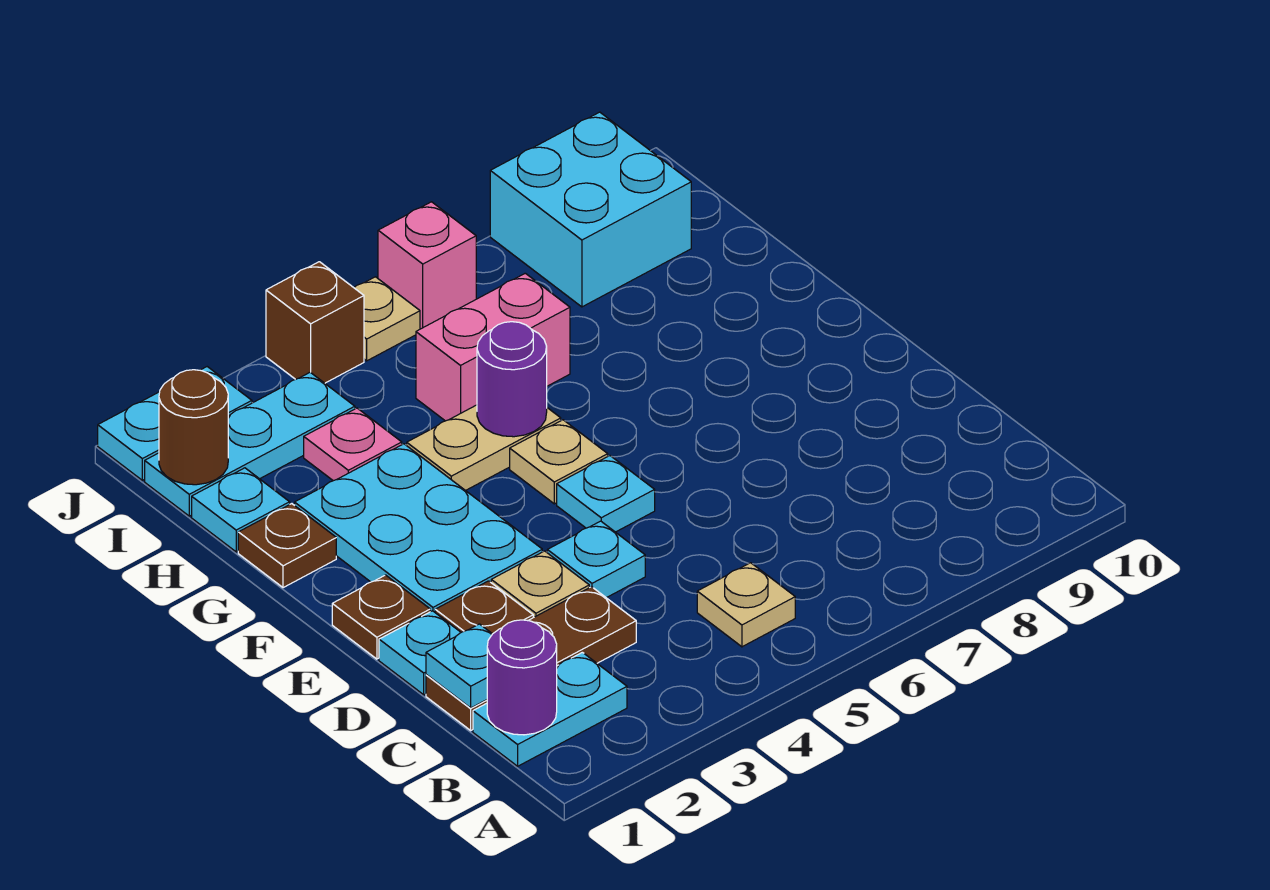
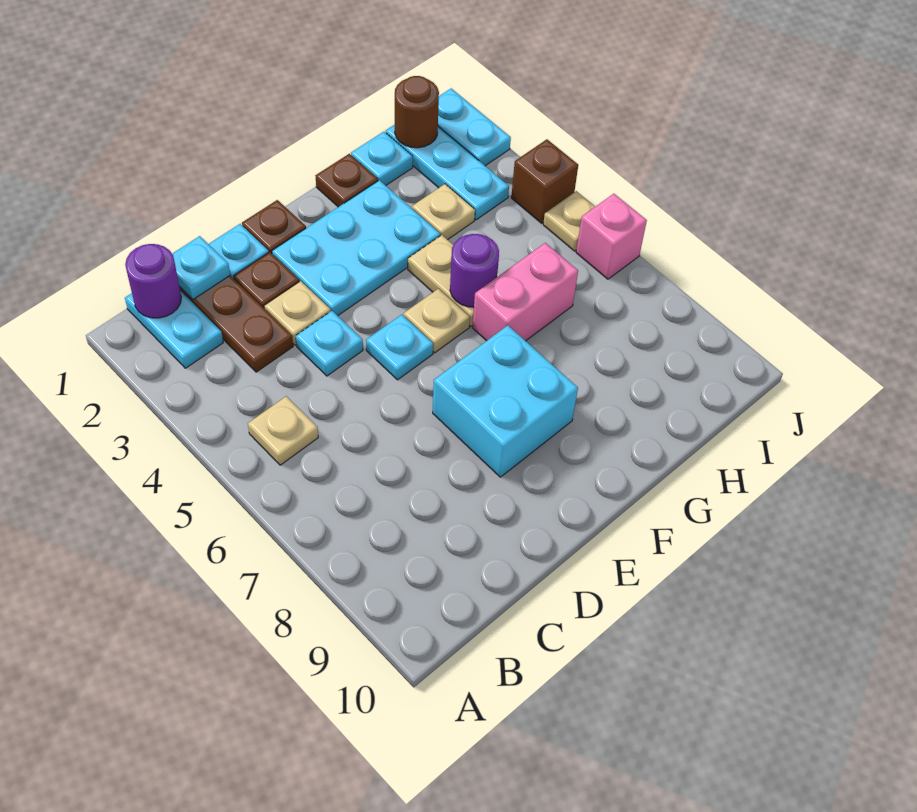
pink plate H3 level 1 -> tan plate H3 level 1
pink brick H5:H6 level 1 -> pink brick G6:H6 level 1
cyan brick I8:J9 level 1 -> cyan brick E7:F8 level 1

